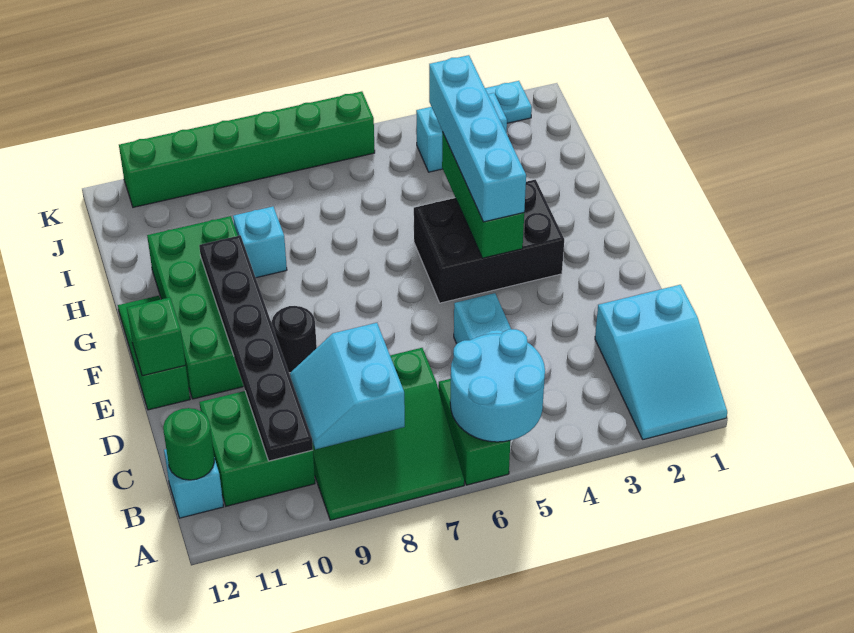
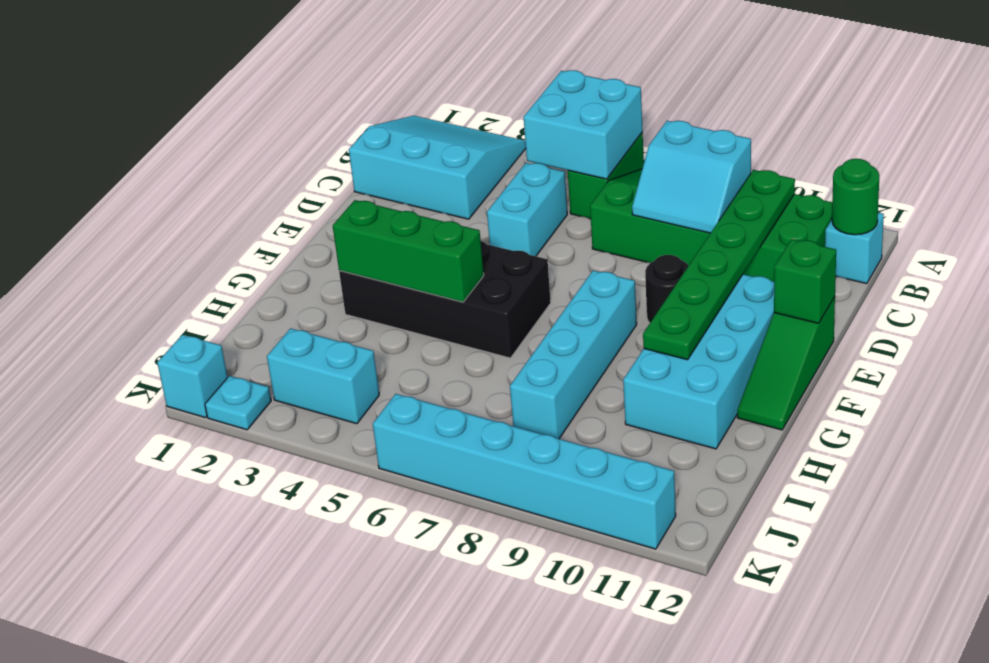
cyan slope A1:C2 level 1 top C -> cyan slope A1:C3 level 1 top C
cyan round brick A5:B6 level 2 -> cyan brick A5:B6 level 2
cyan slope B8:C9 level 2 top 8 -> cyan slope B8:C9 level 2 top B
black plate B10:G10 level 2 -> green plate B10:G10 level 2
green brick E10:H11 level 1 -> cyan brick E10:H11 level 1
black brick F3:G5 level 1 -> black brick F3:G6 level 1
green brick F4:H4 level 2 -> green brick G3:G5 level 2
cyan brick F4:I4 level 3 -> cyan brick F8:I8 level 1
cyan brick H9 level 1 -> cyan brick K1 level 1
green brick K6:K11 level 1 -> cyan brick K6:K11 level 1

